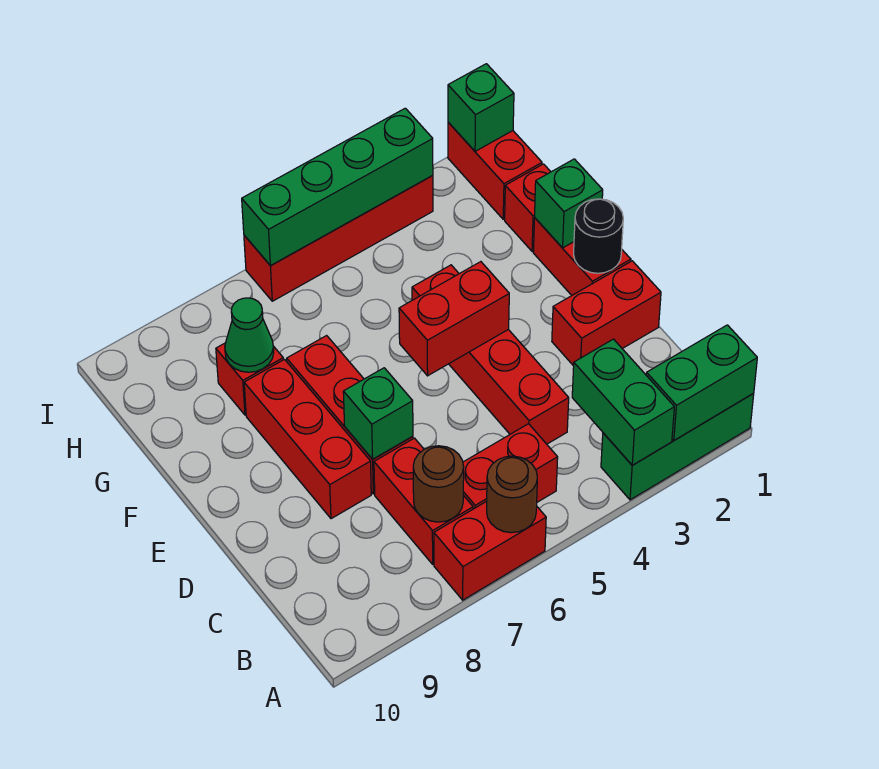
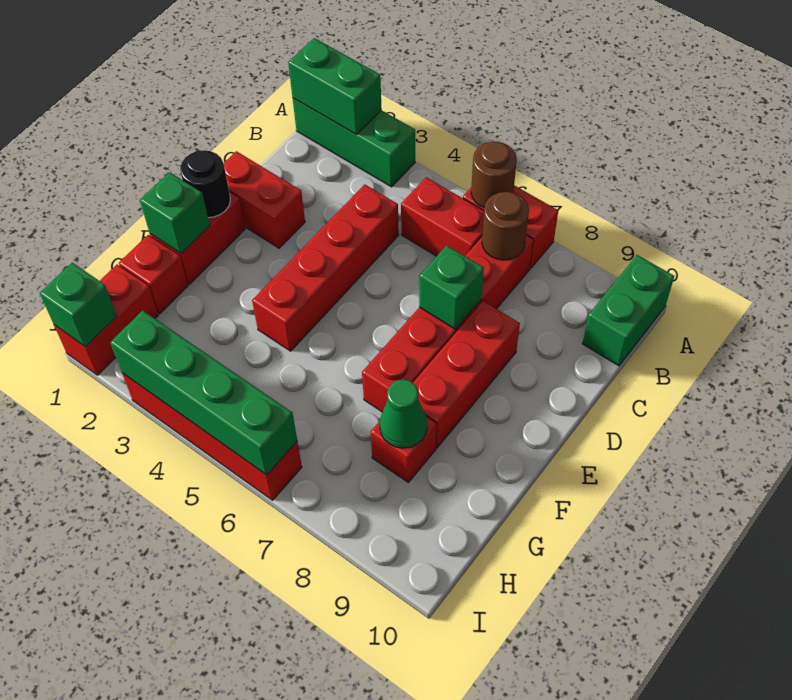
green brick A3:B3 level 2 -> green brick A10:B10 level 1
red brick E4:E5 level 2 -> none

